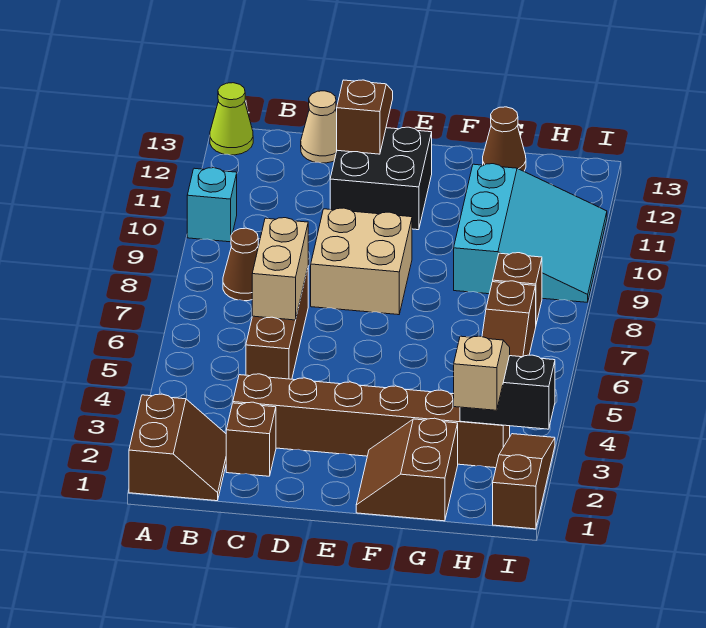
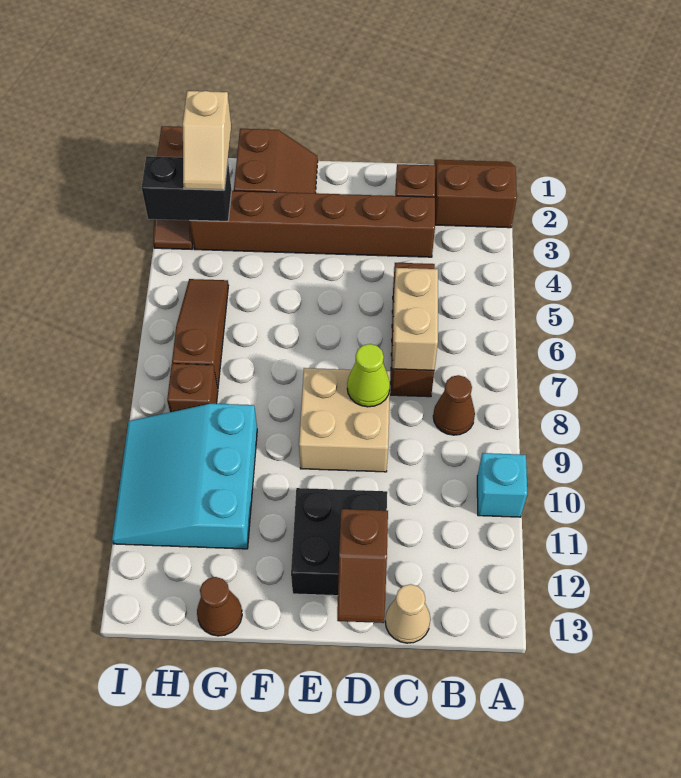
brown slope A1:B2 level 1 top A -> brown slope A1:B2 level 1 top 2
lime cone A13 level 1 -> lime cone D8 level 2

